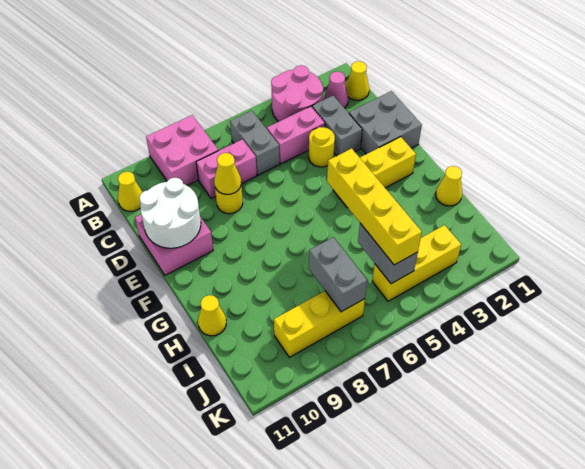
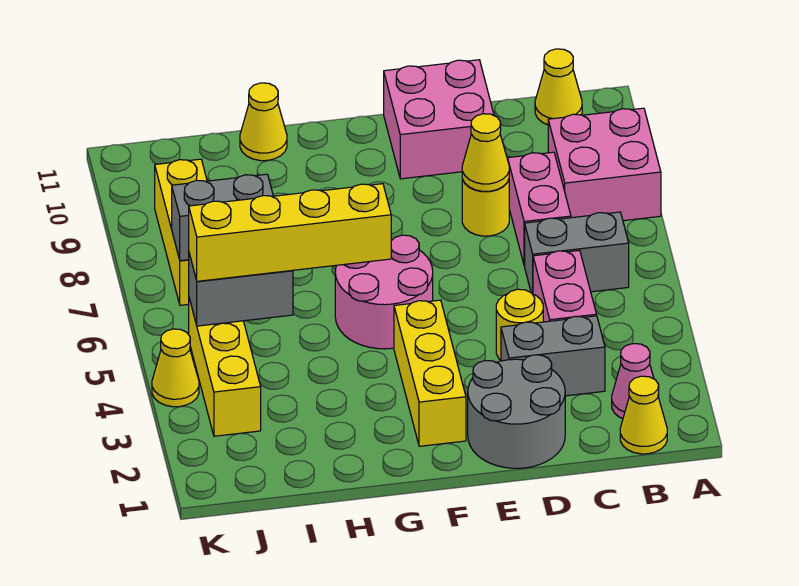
pink round brick A3:B4 level 1 -> pink round brick F5:G6 level 1
grey brick D1:E2 level 1 -> grey round brick D1:E2 level 1
white round brick D10:E11 level 2 -> none
yellow cone H1 level 1 -> yellow cone K4 level 1

